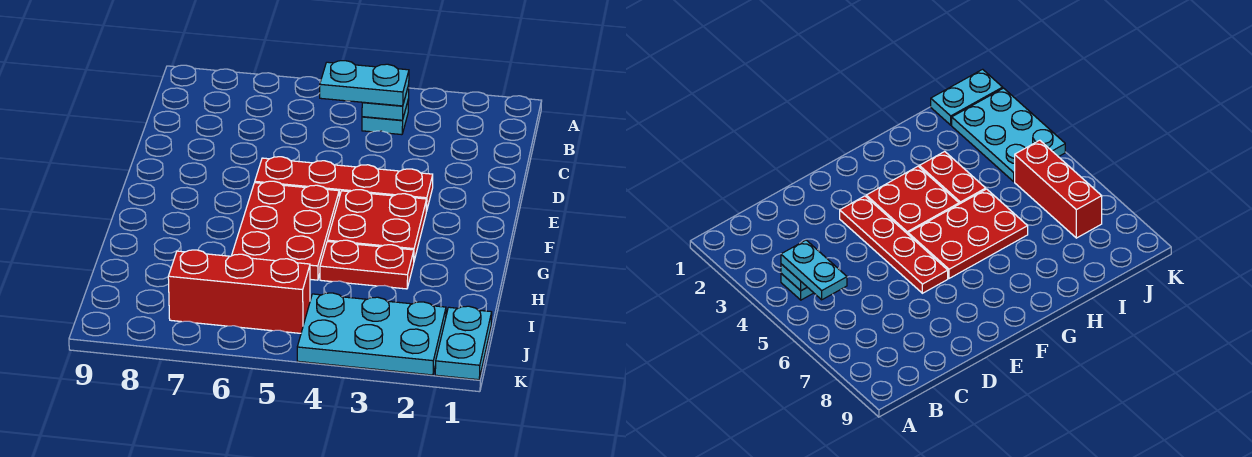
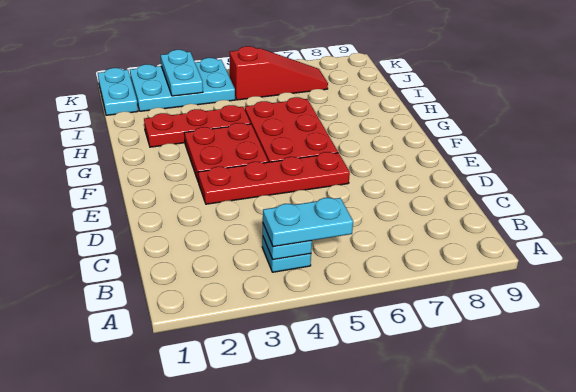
red plate H3:H4 level 1 -> red plate H2:H4 level 1
none -> cyan plate J3:K3 level 2
red brick J5:J7 level 1 -> red slope J5:J7 level 1 top 5

